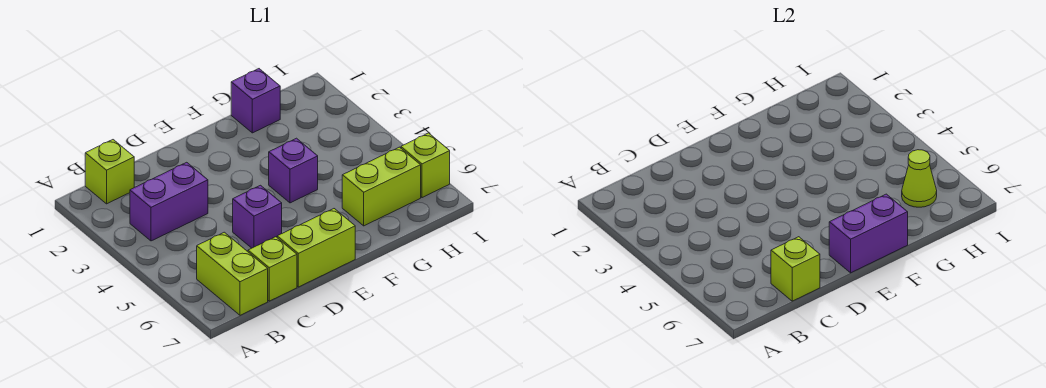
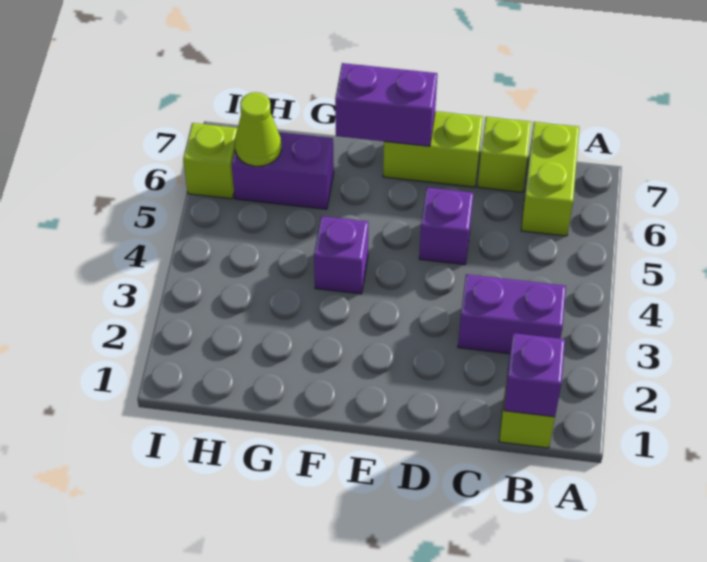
lime brick C7 level 2 -> none
purple brick G1 level 1 -> purple brick B1 level 2
lime brick G6:H6 level 1 -> purple brick G6:H6 level 1

